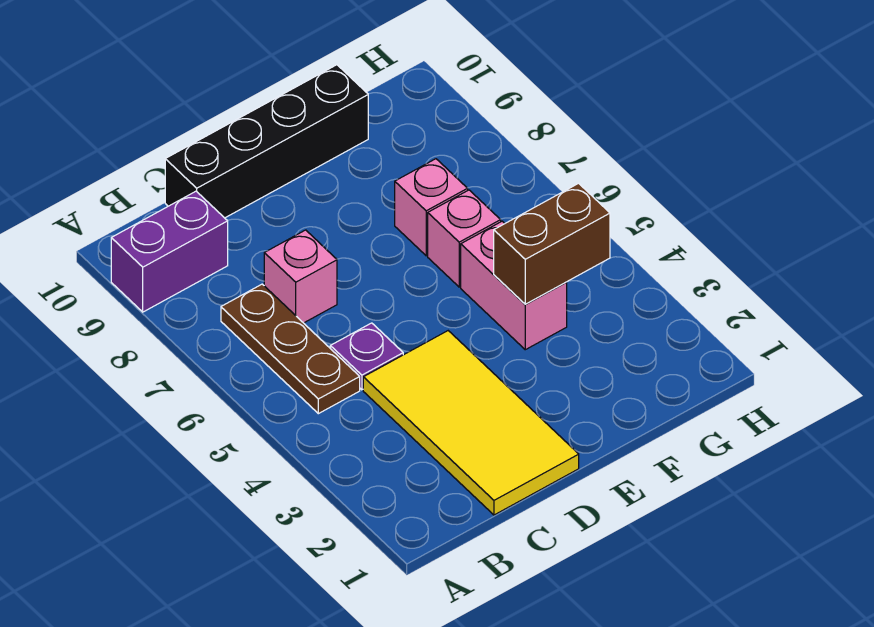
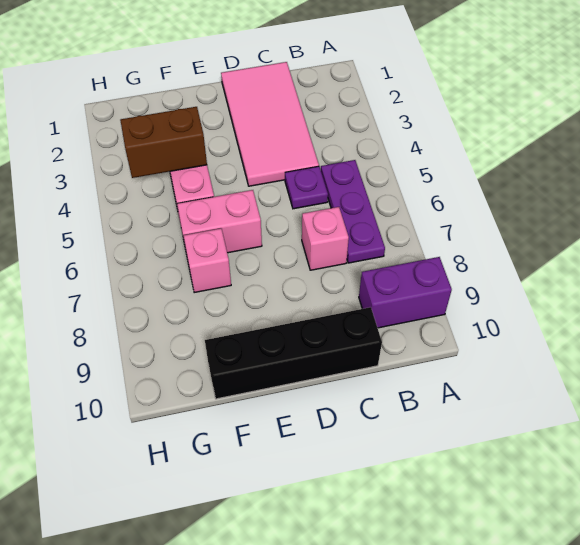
brown plate B5:B7 level 1 -> purple plate B5:B7 level 1
yellow tile C1:D4 level 1 -> pink tile C1:D4 level 1
pink brick F6 level 1 -> pink brick E6:F6 level 1

